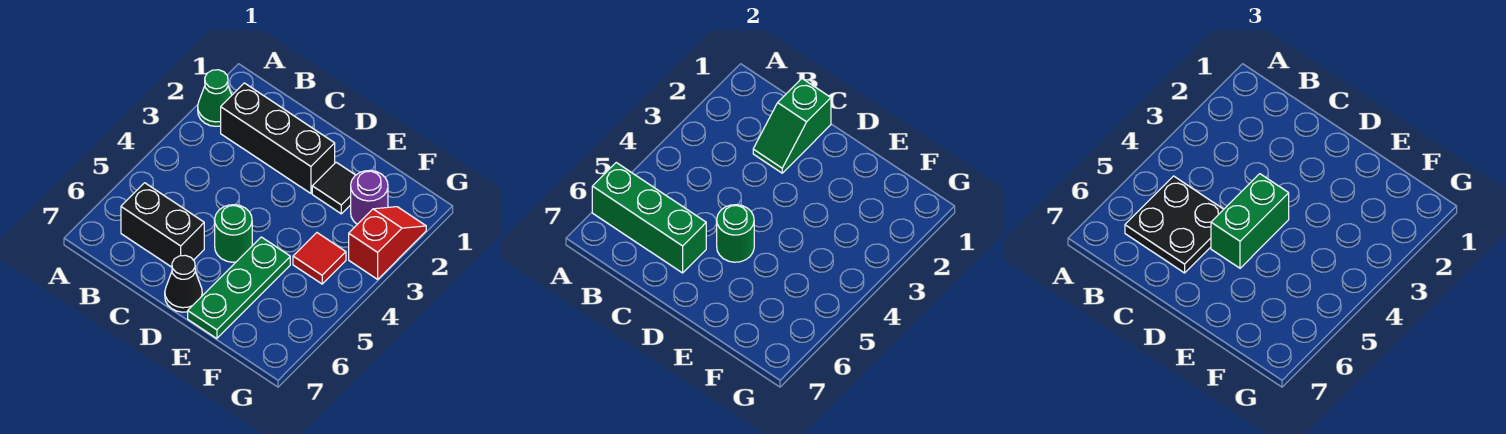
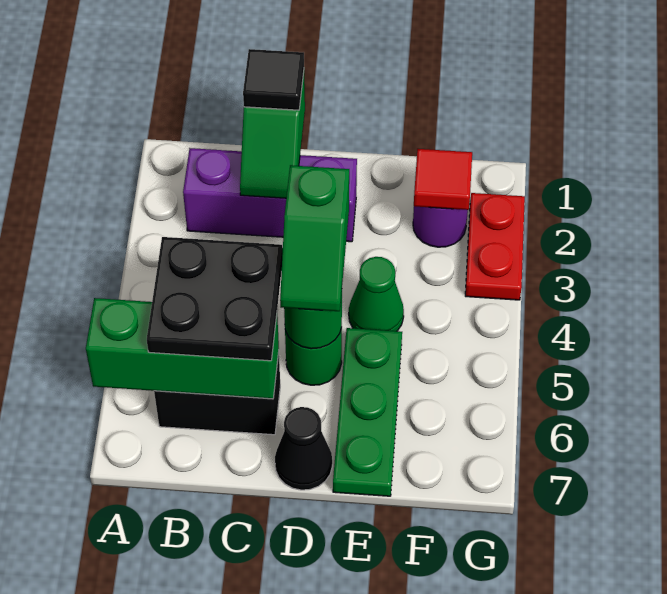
green cone A2 level 1 -> green cone E4 level 1
black brick B2:D2 level 1 -> purple brick B2:D2 level 1
green brick D4:D5 level 3 -> green slope D4:D5 level 3 top 4
black tile E2 level 1 -> black tile C1 level 3
red tile F4 level 1 -> red tile F2 level 2
red slope G2:G3 level 1 top 3 -> red plate G2:G3 level 1

